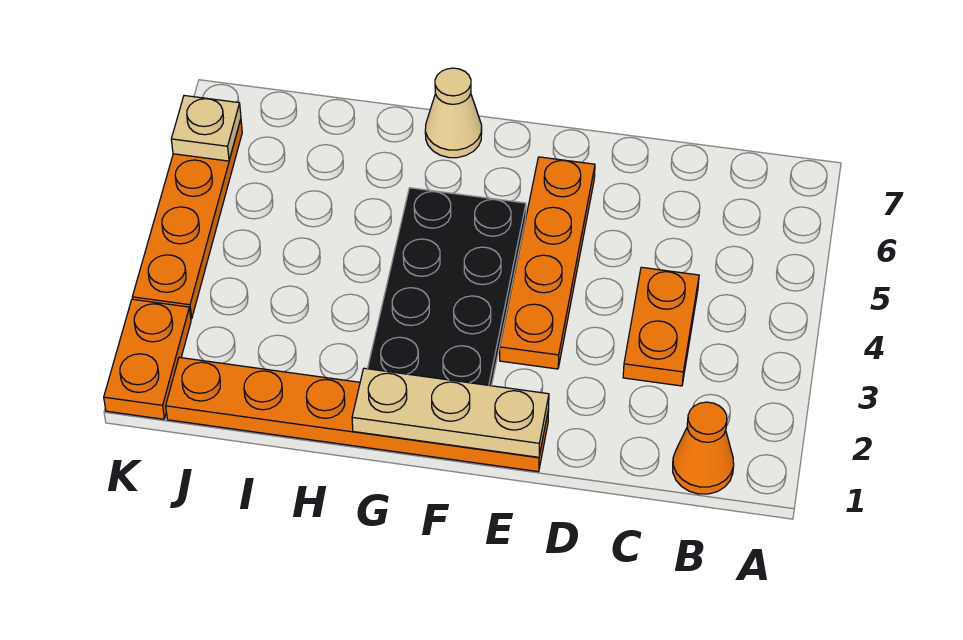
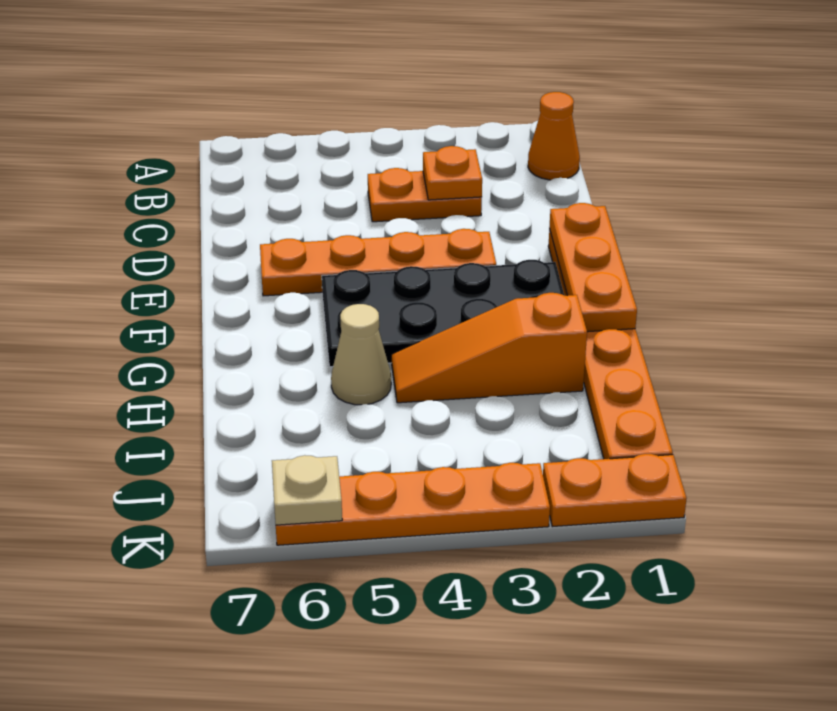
none -> orange plate C3 level 2
tan plate E1:G1 level 2 -> orange plate E1:G1 level 2
tan cone G7 level 1 -> tan cone H5 level 1
none -> orange slope H2:H4 level 1 top 2

